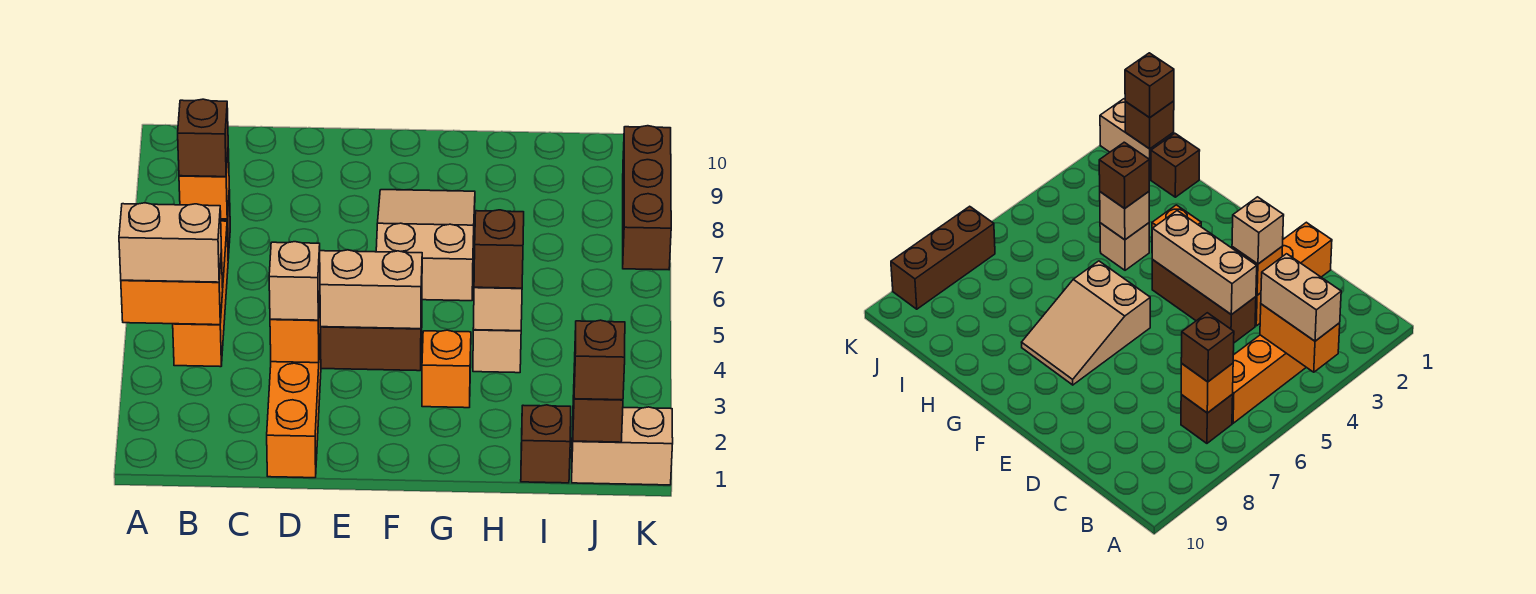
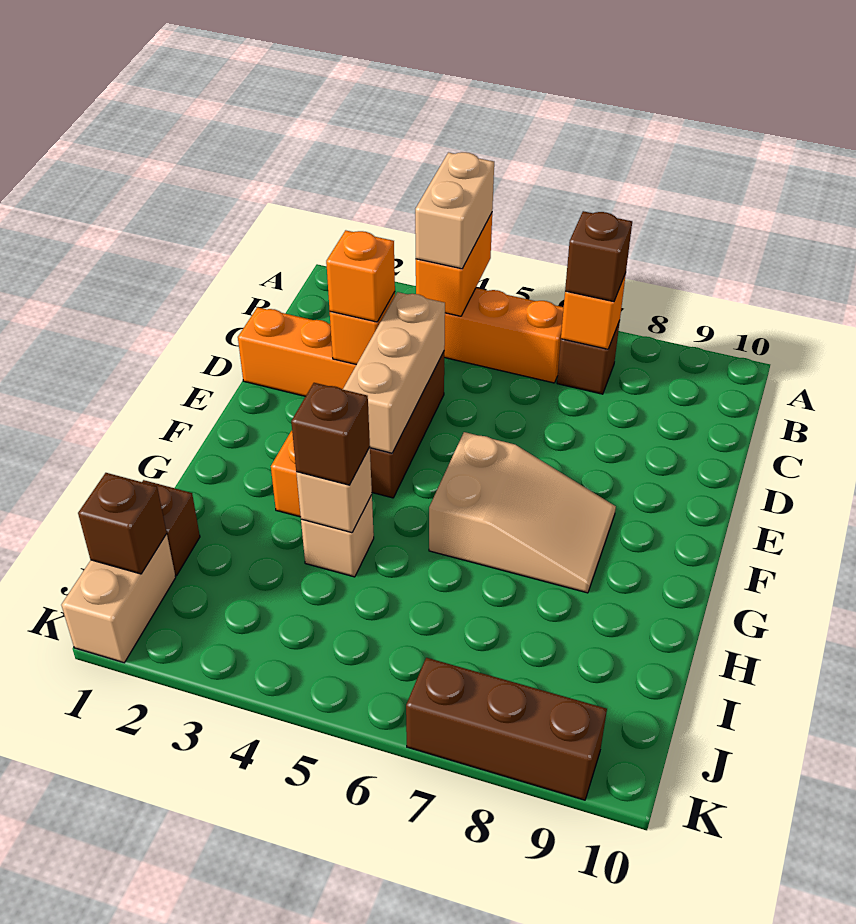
tan brick D3 level 3 -> orange brick D3 level 3
brown brick J1 level 3 -> none

